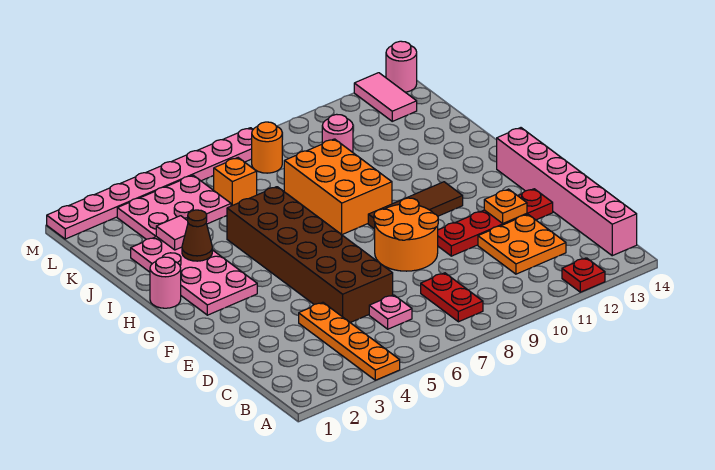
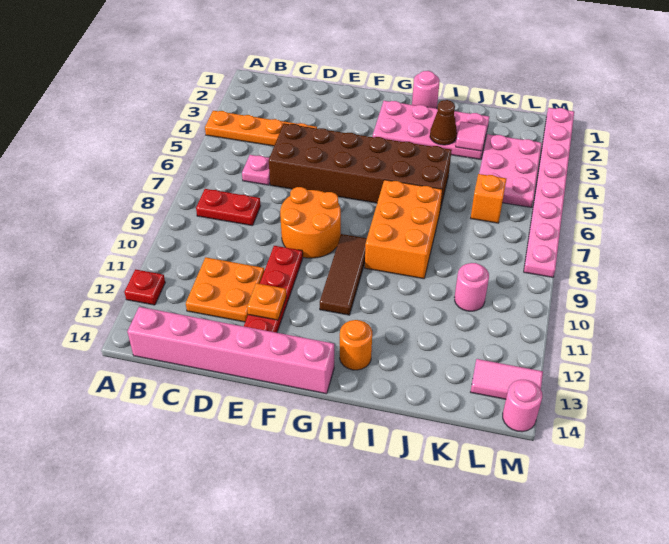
orange brick H8:J9 level 1 -> orange brick H7:I9 level 1
orange round brick L8 level 1 -> orange round brick H13 level 1

